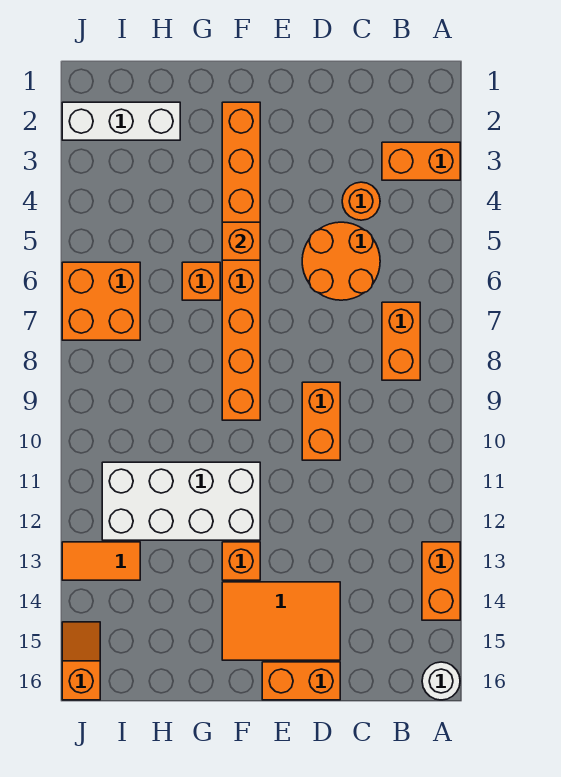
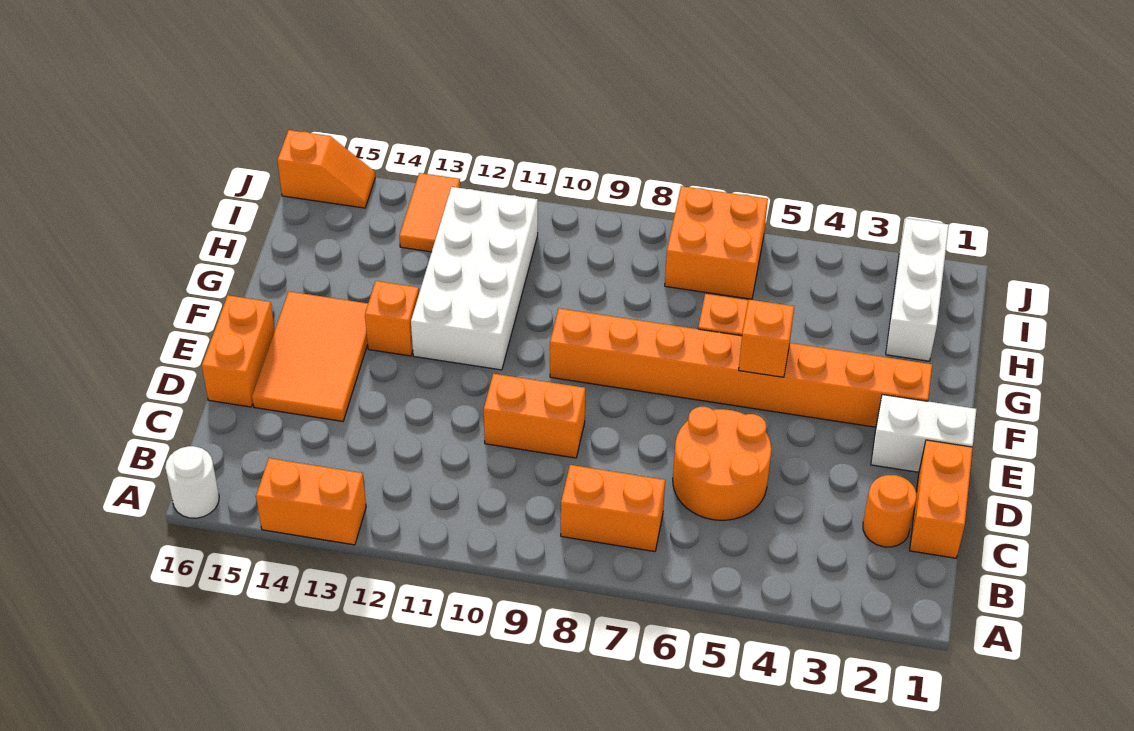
orange brick A3:B3 level 1 -> orange brick C1:D1 level 1
orange round brick C4 level 1 -> orange round brick C2 level 1
none -> white brick E1:E2 level 1

